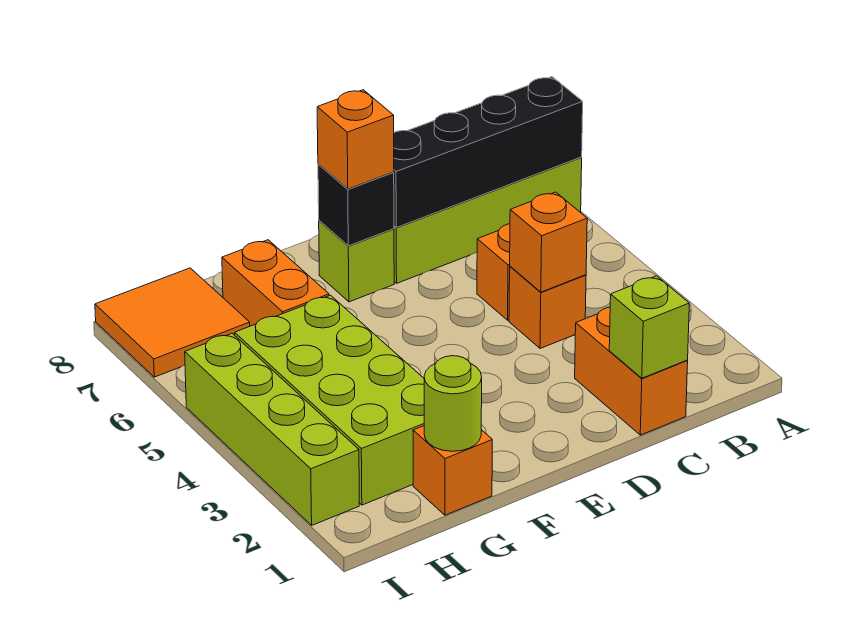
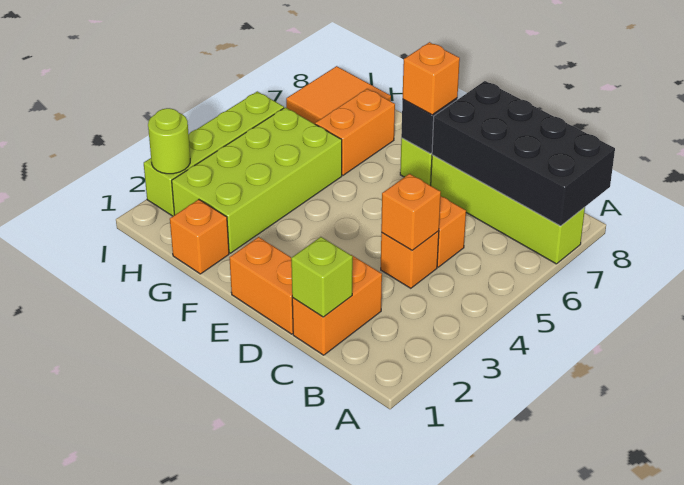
black brick A7:D7 level 2 -> black brick A7:D8 level 2
none -> orange brick D1:E1 level 1
lime round brick G1 level 2 -> lime round brick I2 level 2

